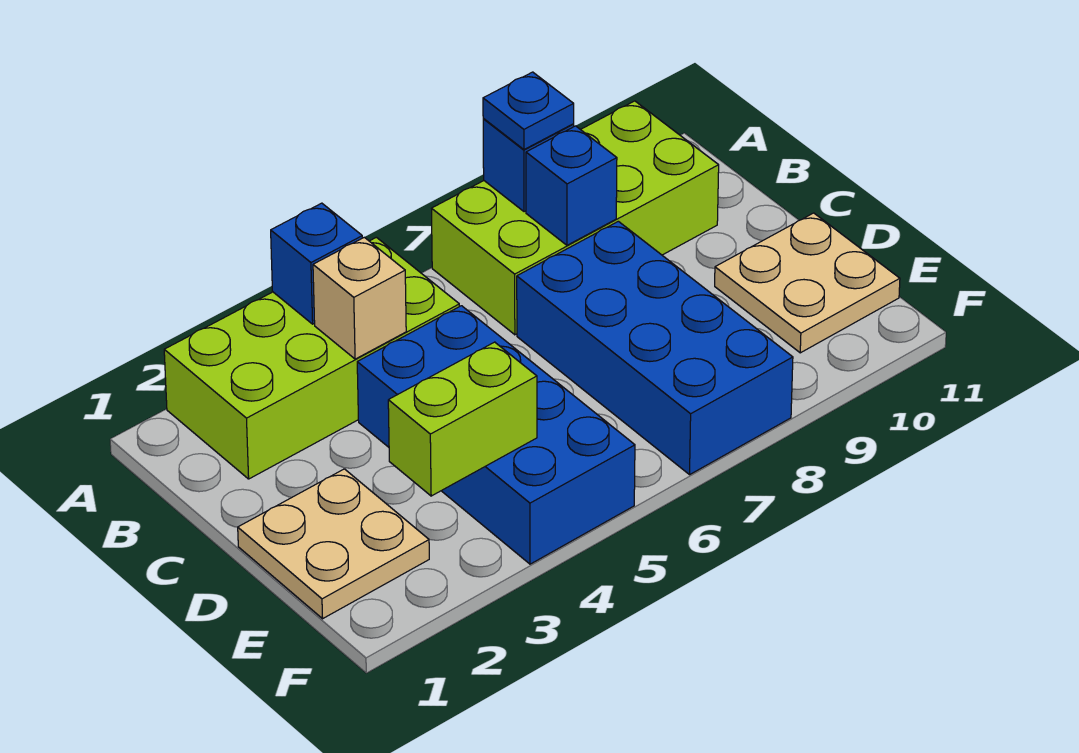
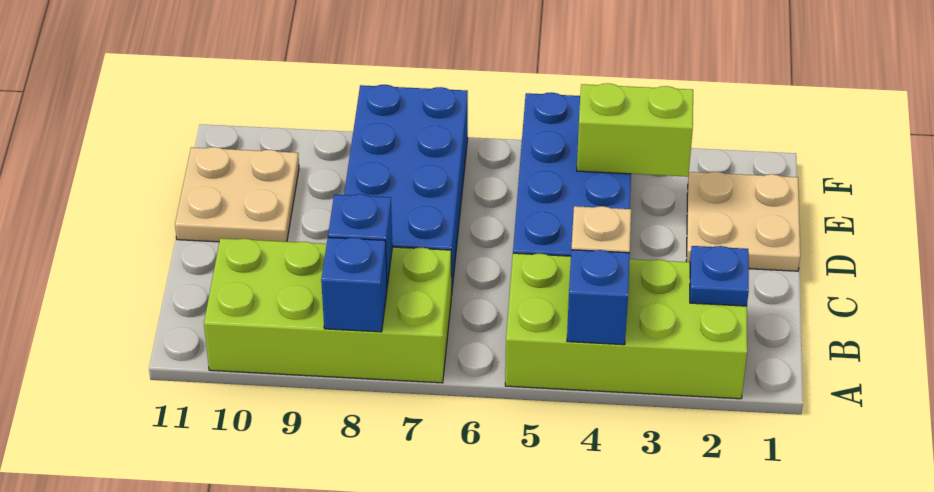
blue plate A8 level 3 -> blue plate B2 level 2

